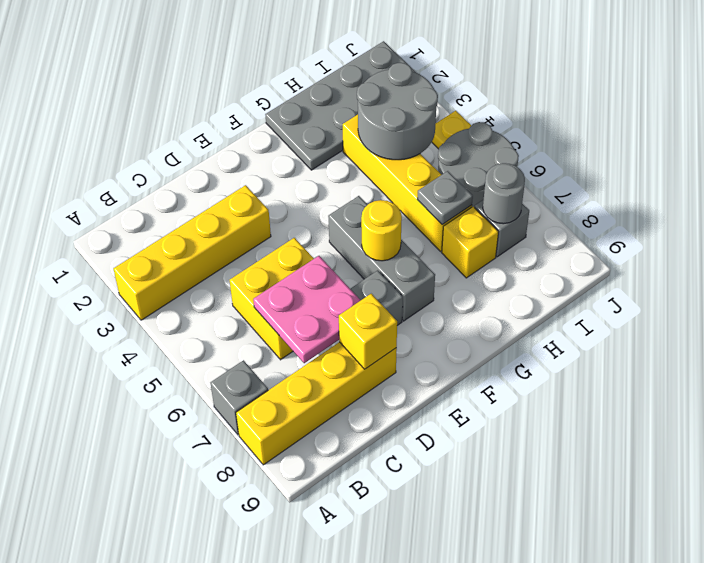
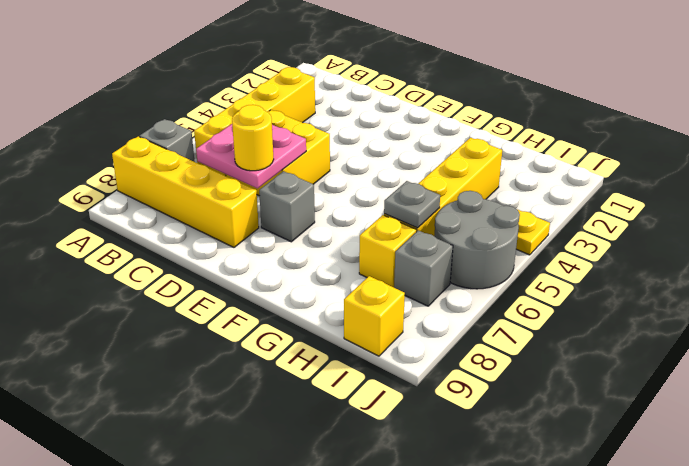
yellow brick A3:D3 level 1 -> yellow brick B3:B6 level 1
yellow brick D8 level 2 -> yellow brick I9 level 1
grey brick F5:F7 level 1 -> none
yellow round brick F6 level 2 -> yellow round brick D7 level 3
grey plate G1:J2 level 1 -> none
grey round brick H3:I4 level 2 -> none
grey round brick I7 level 2 -> none

